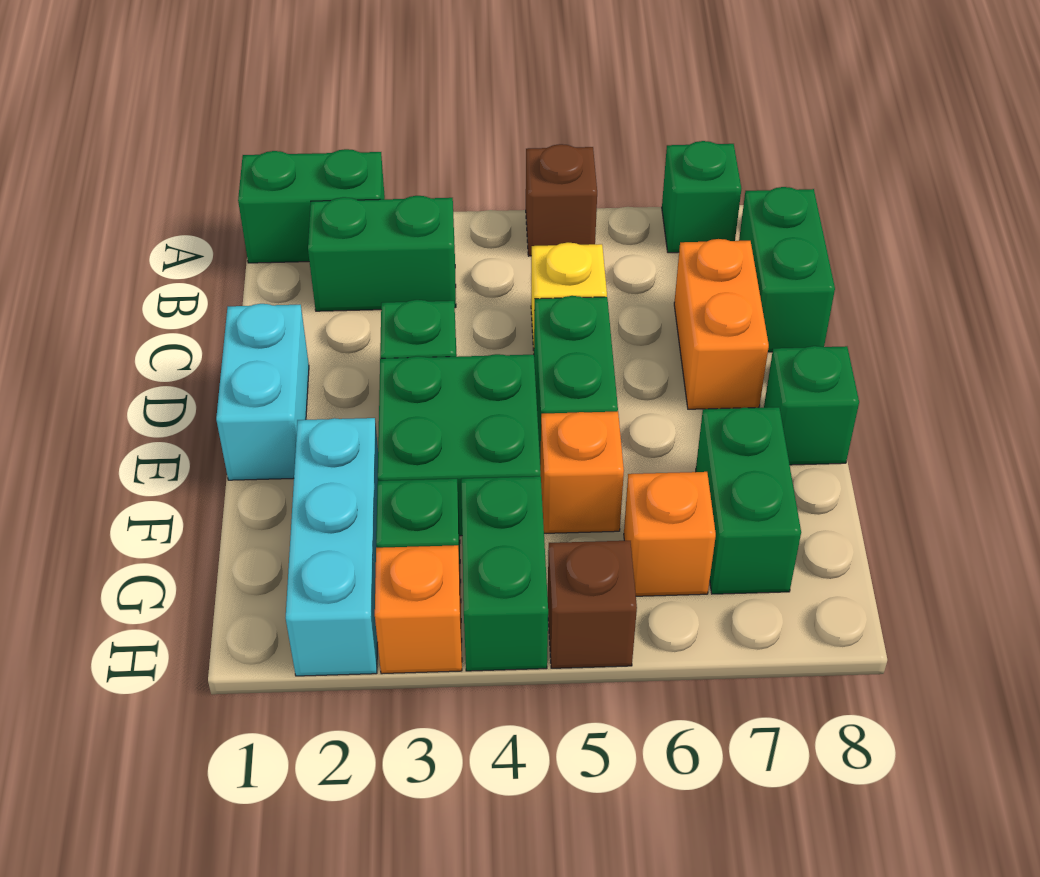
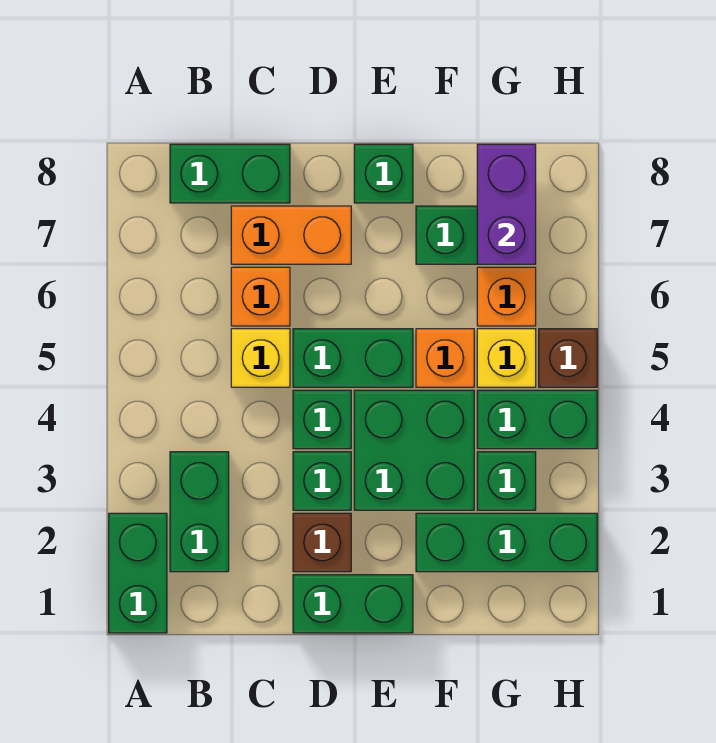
brown brick A5 level 1 -> brown brick D2 level 1
green brick A7 level 1 -> green brick D4 level 1
cyan brick D1:E1 level 1 -> green brick D1:E1 level 1
cyan brick F2:H2 level 1 -> green brick F2:H2 level 1
none -> yellow brick G5 level 1
none -> purple brick G7:G8 level 2
orange brick H3 level 1 -> orange brick C6 level 1

